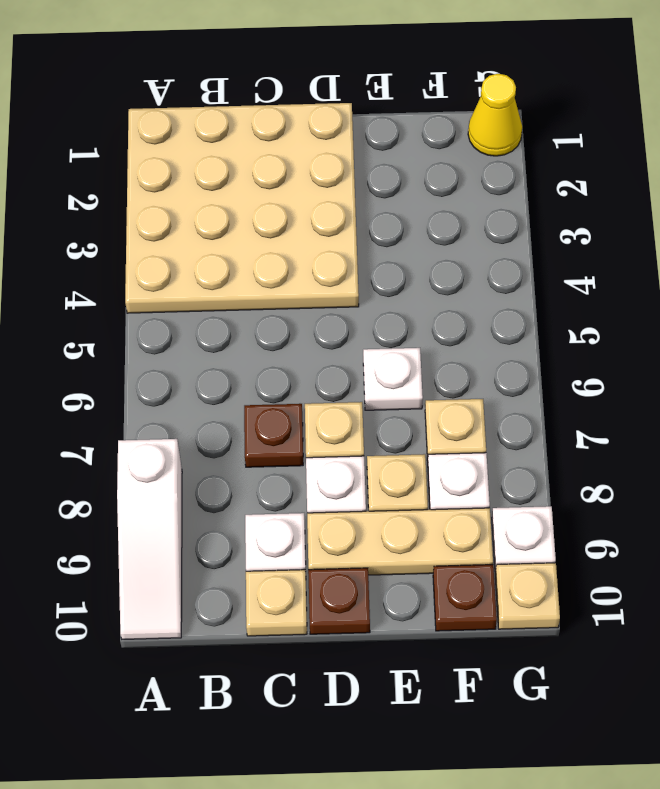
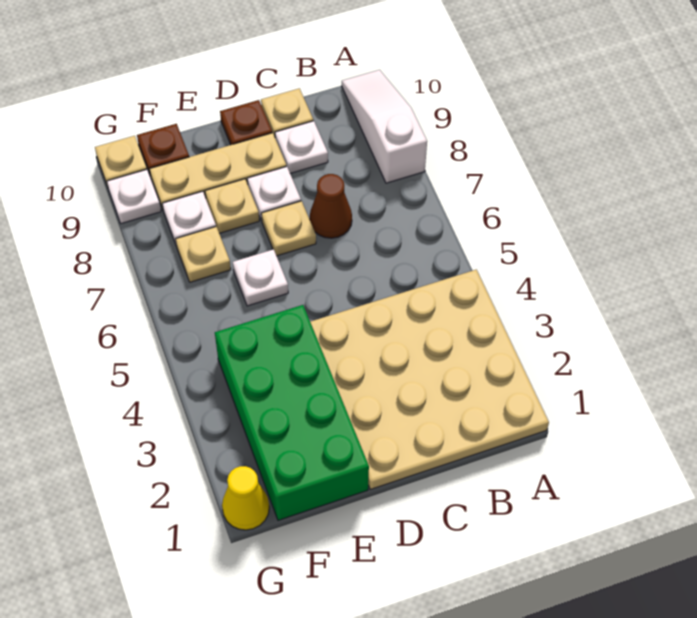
brown plate C7 level 1 -> brown cone C7 level 1
none -> green brick E1:F4 level 1

